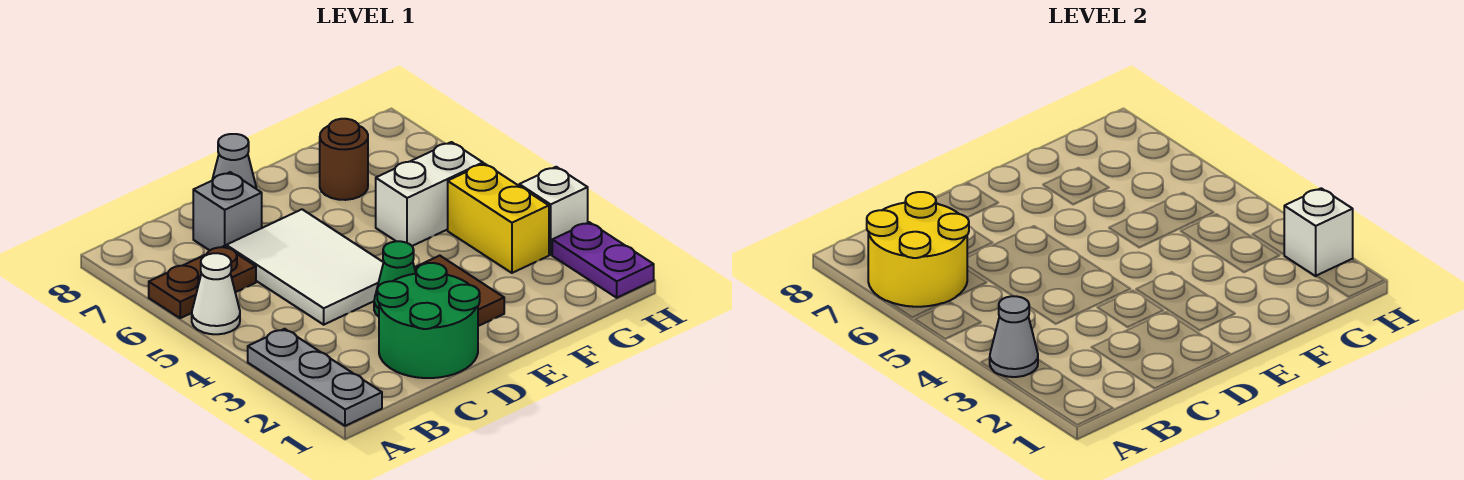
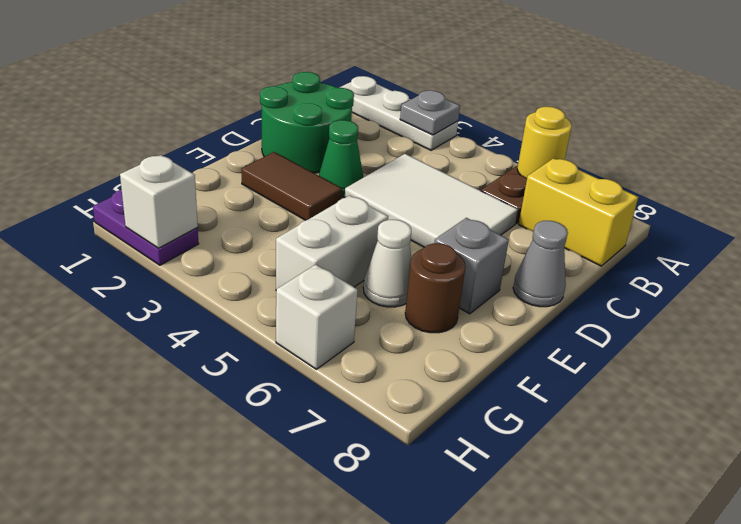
grey plate A1:A3 level 1 -> white plate A1:A3 level 1
grey cone A3 level 2 -> grey plate A3 level 2
white cone A5 level 1 -> white cone F6 level 1
yellow round brick A6:B7 level 2 -> yellow round brick A6 level 2
grey brick C7 level 1 -> grey brick E7 level 1
yellow brick G3:G4 level 1 -> yellow brick B7:B8 level 1
white brick H3 level 1 -> white brick H6 level 1

